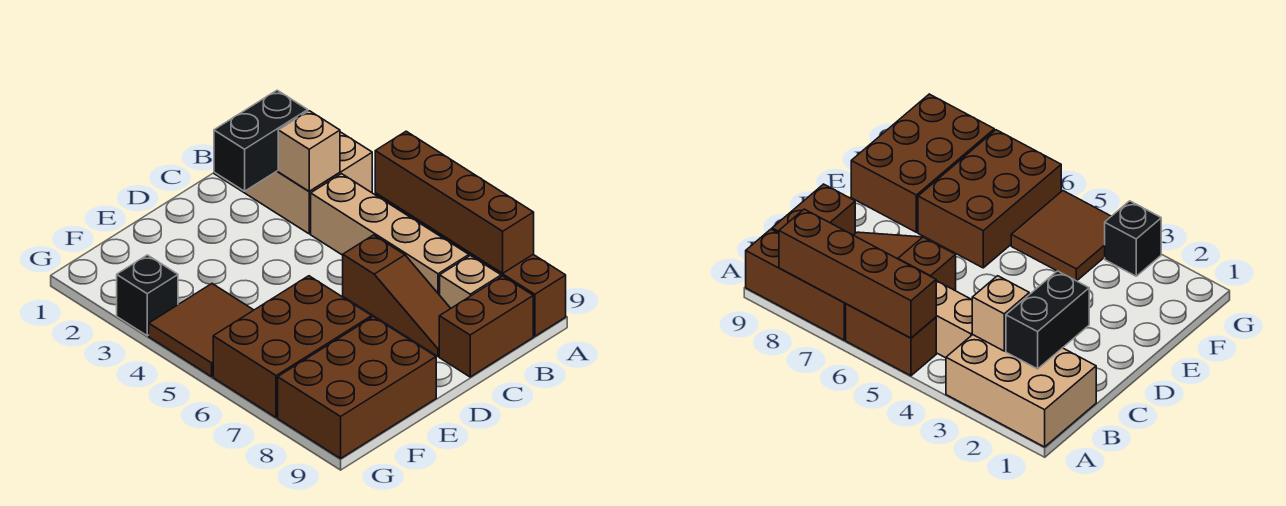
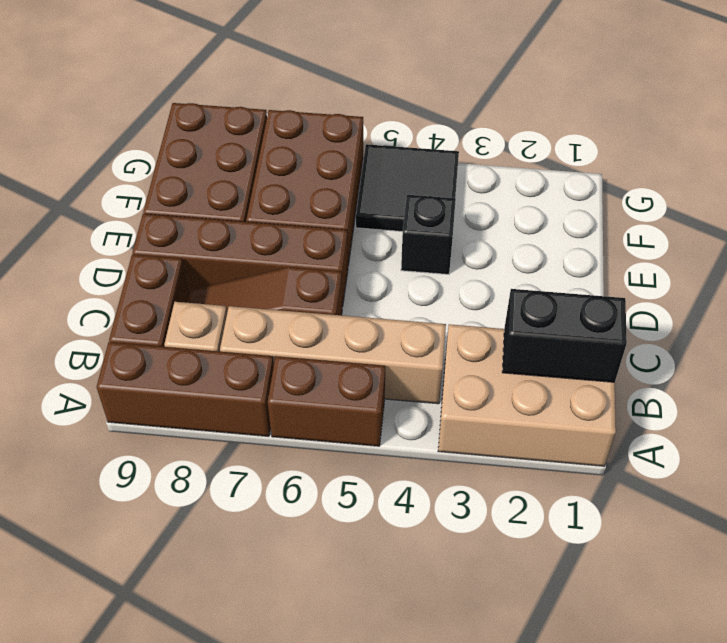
brown brick A5:A8 level 2 -> brown brick D6:D9 level 1
black brick B2:C2 level 2 -> black brick B1:B2 level 2
tan brick B3 level 2 -> none
brown tile F4:G5 level 1 -> black tile F4:G5 level 1
black brick G3 level 1 -> black brick E4 level 1

